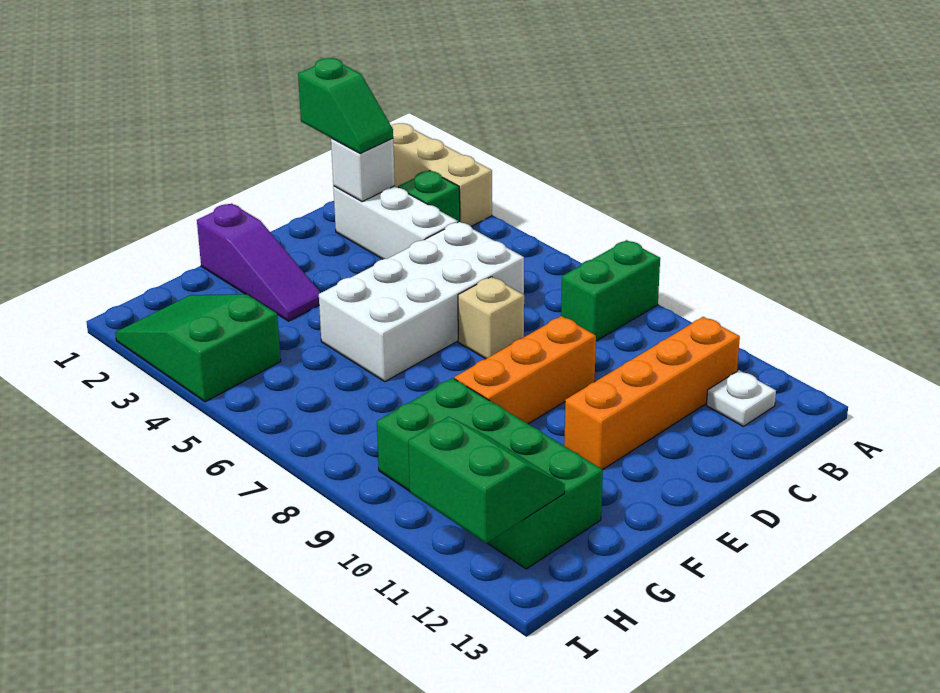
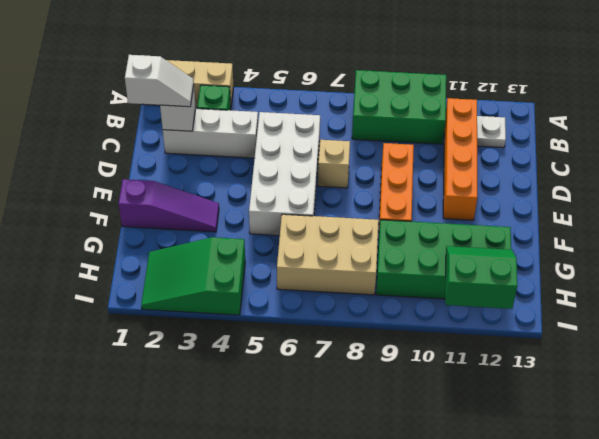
green brick A8:B8 level 1 -> green brick A8:B10 level 1
green slope C1:C2 level 3 top 1 -> white slope C1:C2 level 3 top 1
none -> tan brick G6:H8 level 1

